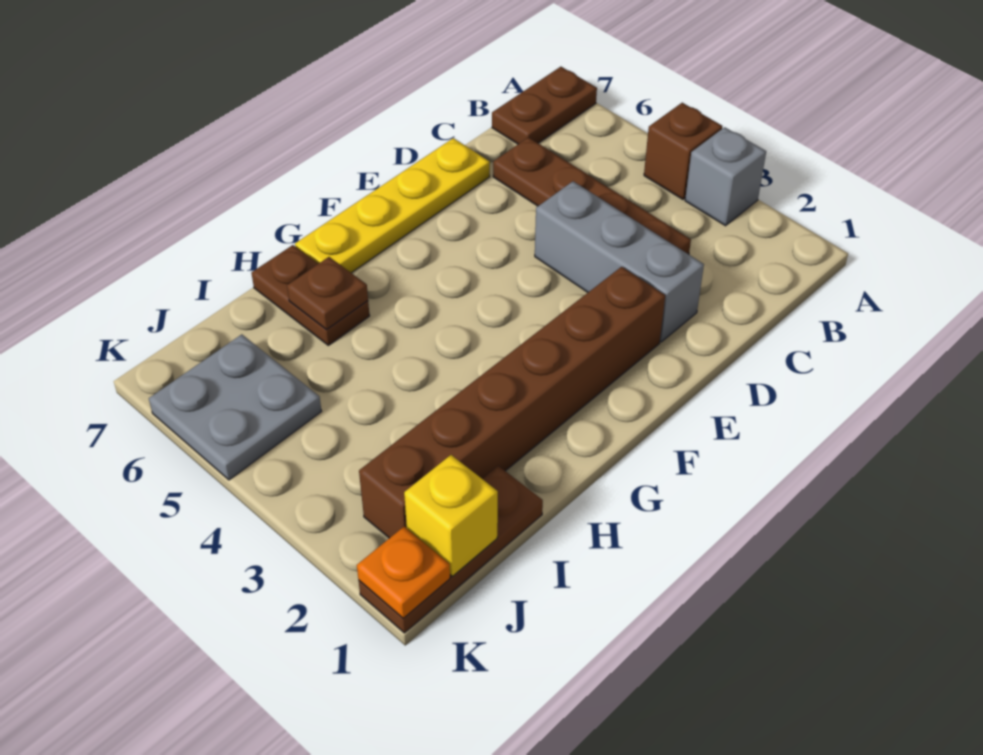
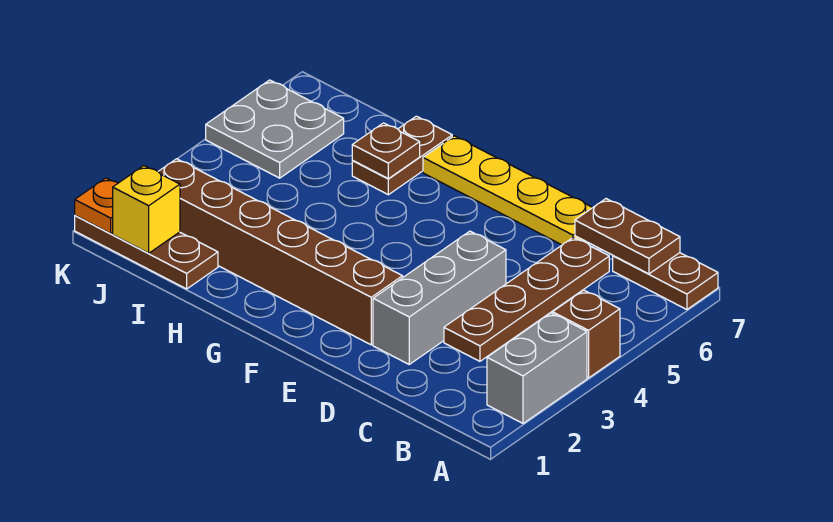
grey brick A3 level 1 -> grey brick A2:A3 level 1
none -> brown plate B7:C7 level 2

